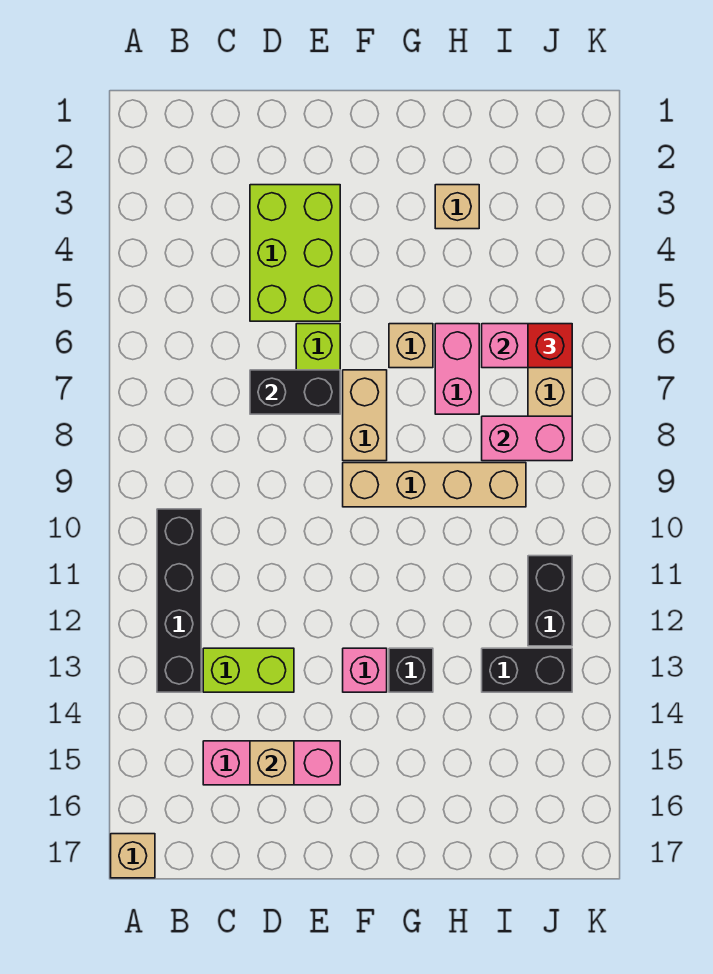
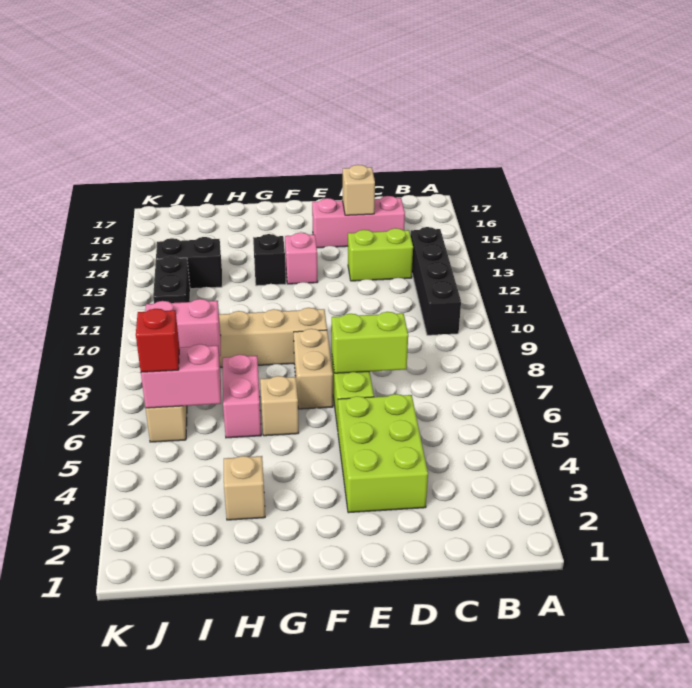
tan brick A17 level 1 -> none
black brick D7:E7 level 2 -> lime brick D7:E7 level 2

